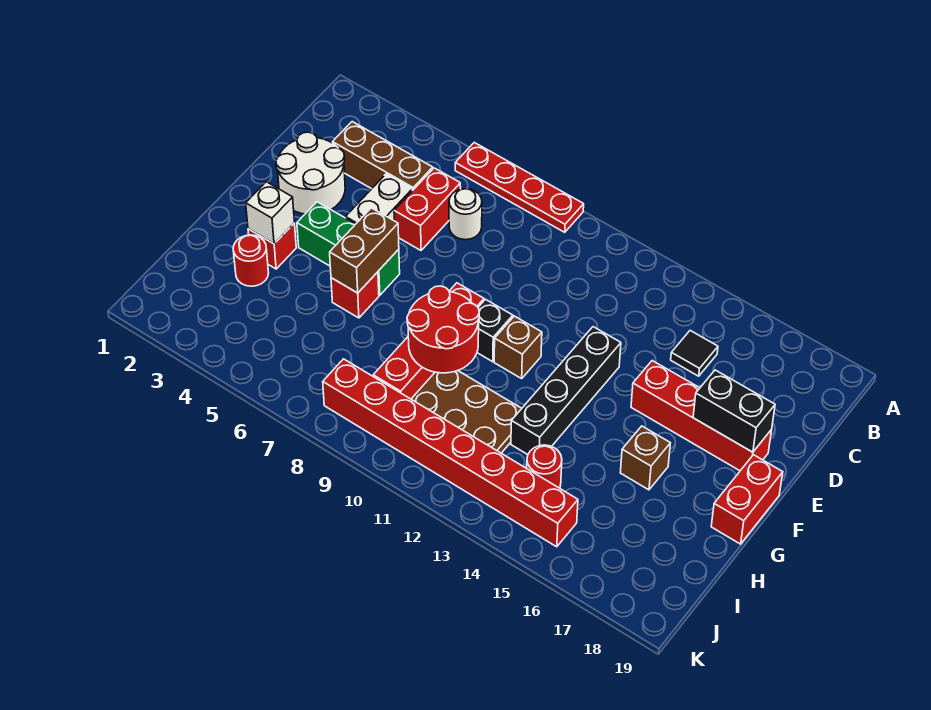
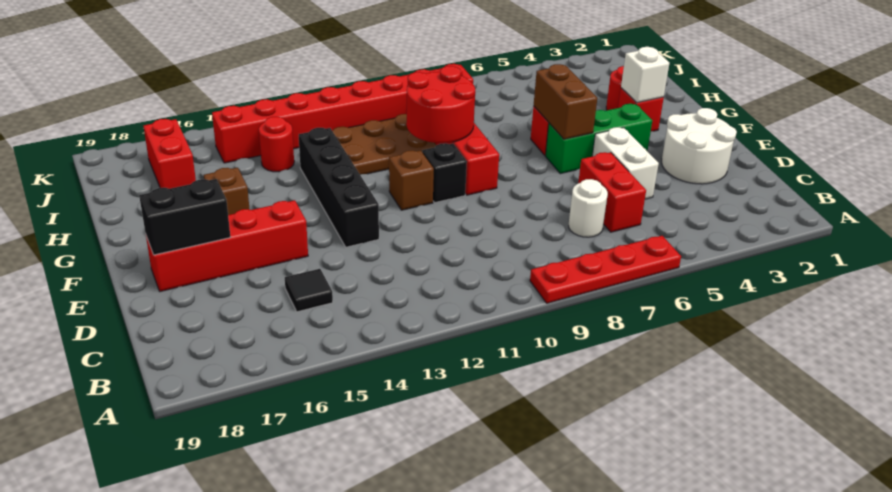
brown brick C3:C5 level 1 -> none
red brick F19:G19 level 1 -> red brick I17:J17 level 1

